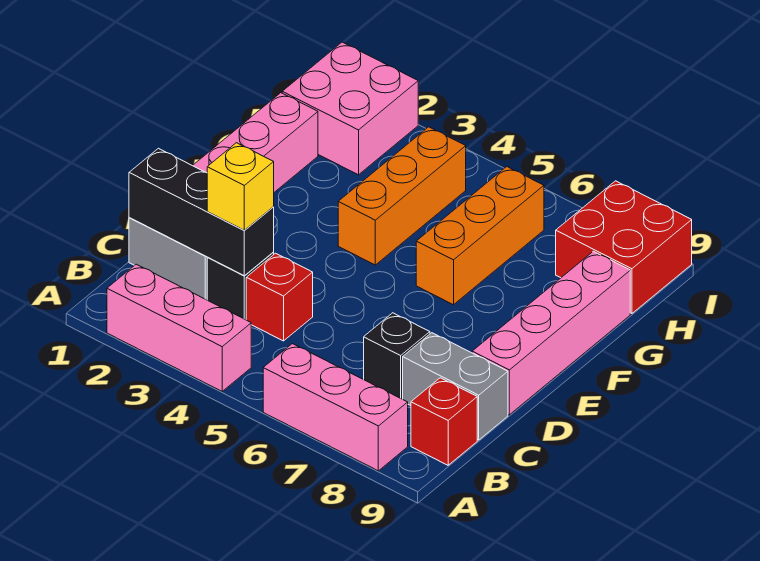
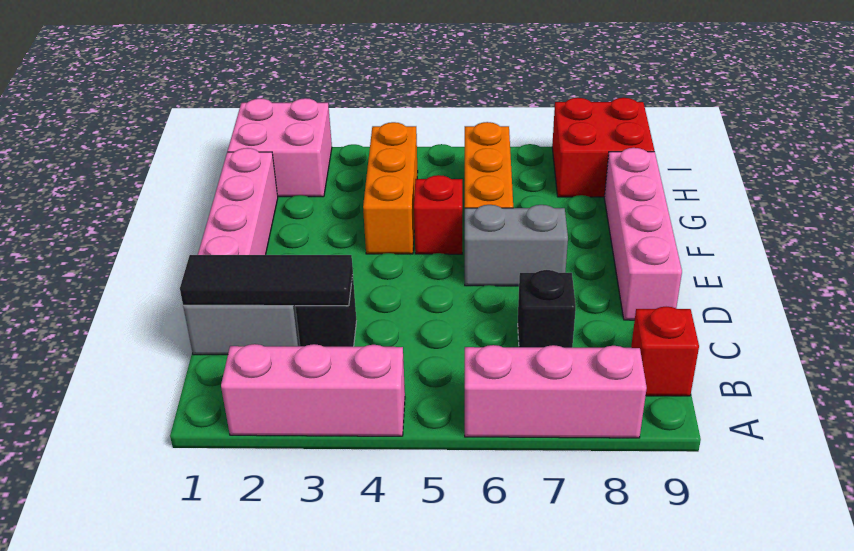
black brick C1:C3 level 2 -> black tile C1:C3 level 2
yellow brick C3 level 3 -> none
red brick C4 level 1 -> red brick F5 level 1
grey brick C8:C9 level 1 -> grey brick E6:E7 level 1

